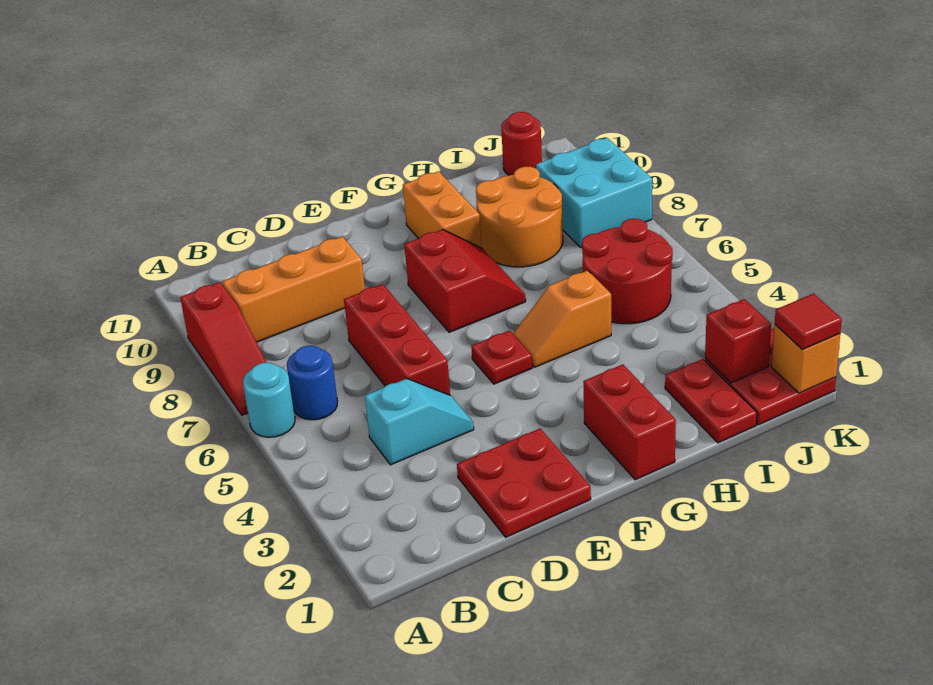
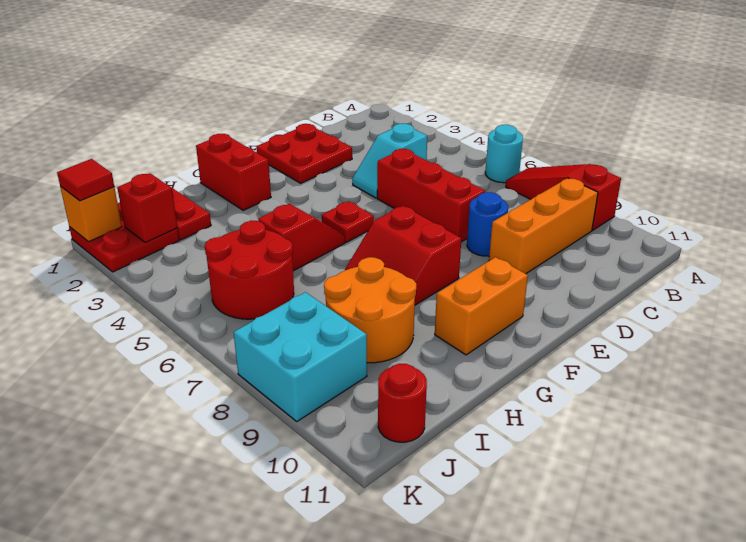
blue round brick B6 level 1 -> blue round brick D8 level 1
orange slope G5:H5 level 1 top H -> red slope G5:H5 level 1 top H
orange brick G9:G10 level 1 -> orange brick F10:G10 level 1

